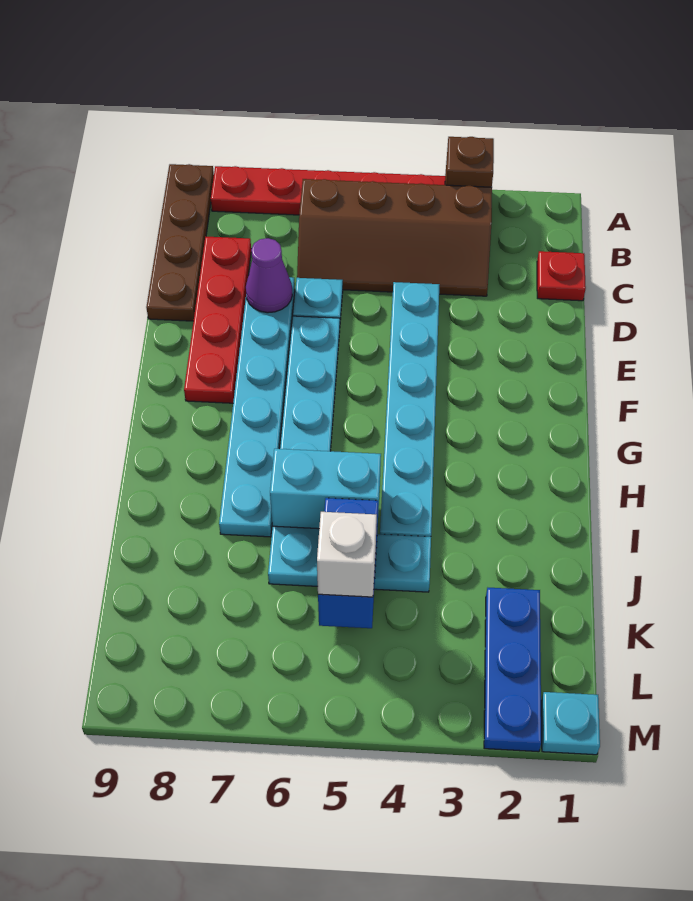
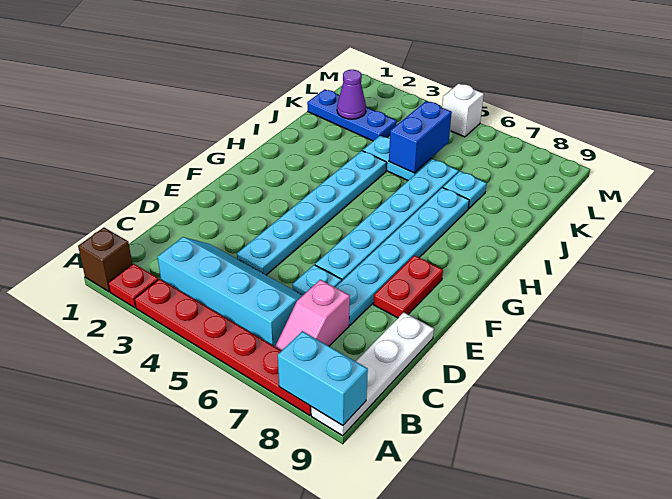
brown brick A3 level 2 -> brown brick A1 level 1
brown plate A9:D9 level 1 -> white plate A9:D9 level 1
brown slope B3:C6 level 1 top B -> cyan slope B3:C6 level 1 top B
none -> pink slope B7:C7 level 1 top C
red plate C1 level 1 -> red plate A2 level 1
red plate C8:F8 level 1 -> red plate E8:F8 level 1
purple cone D7 level 2 -> purple cone K2 level 2
cyan brick I5:I6 level 2 -> cyan brick A8:A9 level 2
blue plate K2:M2 level 1 -> blue plate K1:K3 level 1
white brick K5 level 3 -> white brick M5 level 1
cyan plate M1 level 1 -> cyan plate J7 level 1

